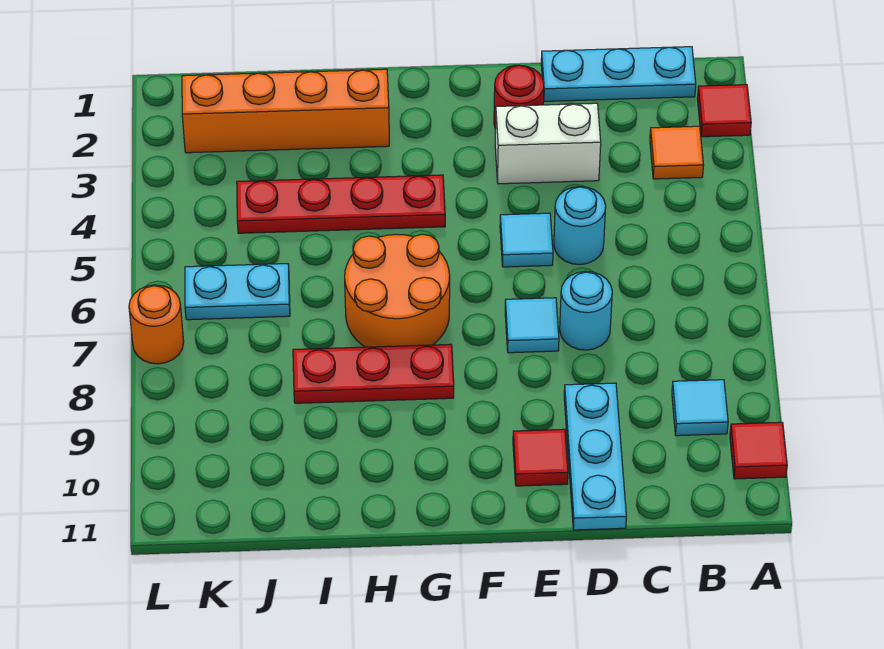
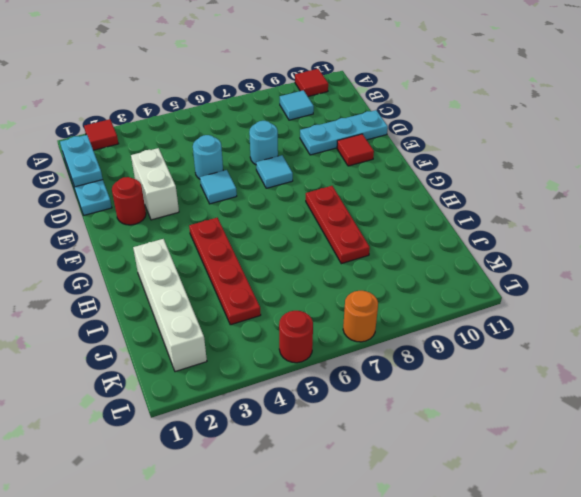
orange tile B3 level 1 -> none
orange round brick G6:H7 level 1 -> none
orange brick H2:K2 level 1 -> white brick H2:K2 level 1
cyan plate J6:K6 level 1 -> cyan plate B1:C1 level 2
none -> red round brick L5 level 1

